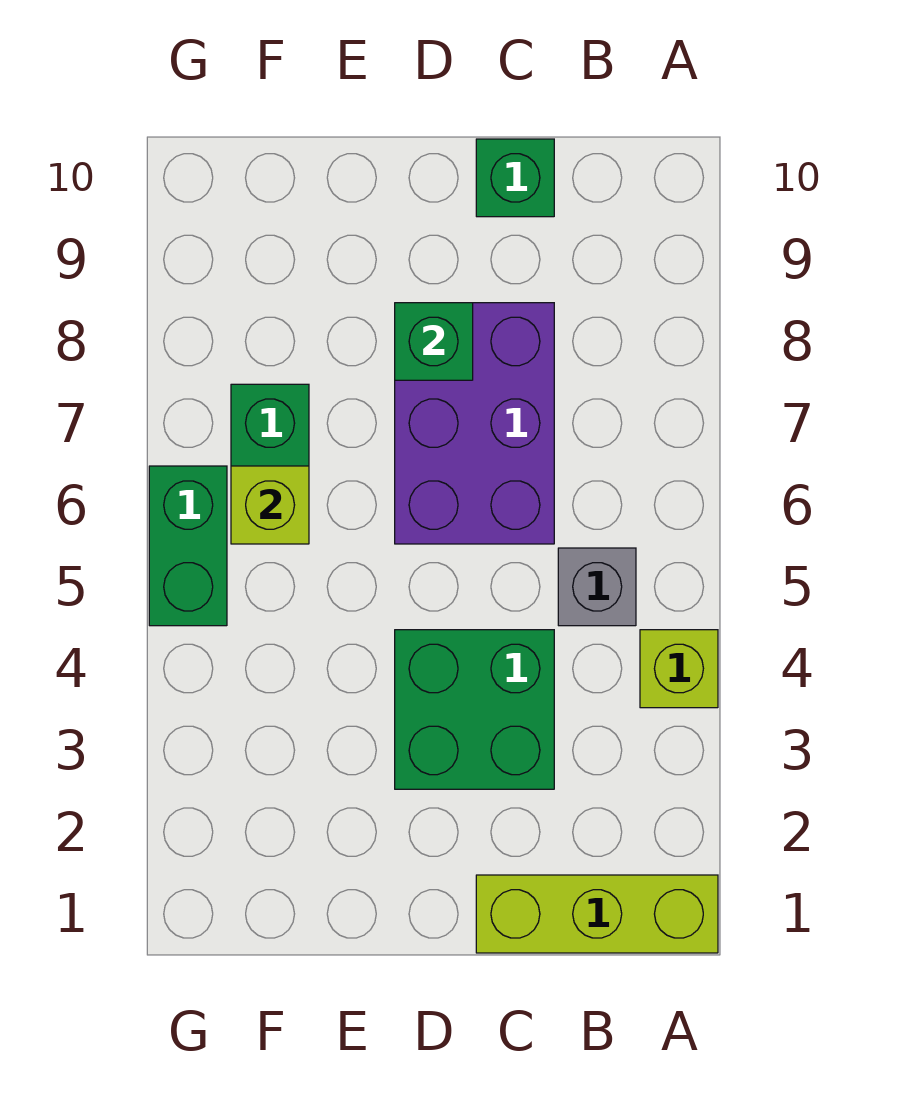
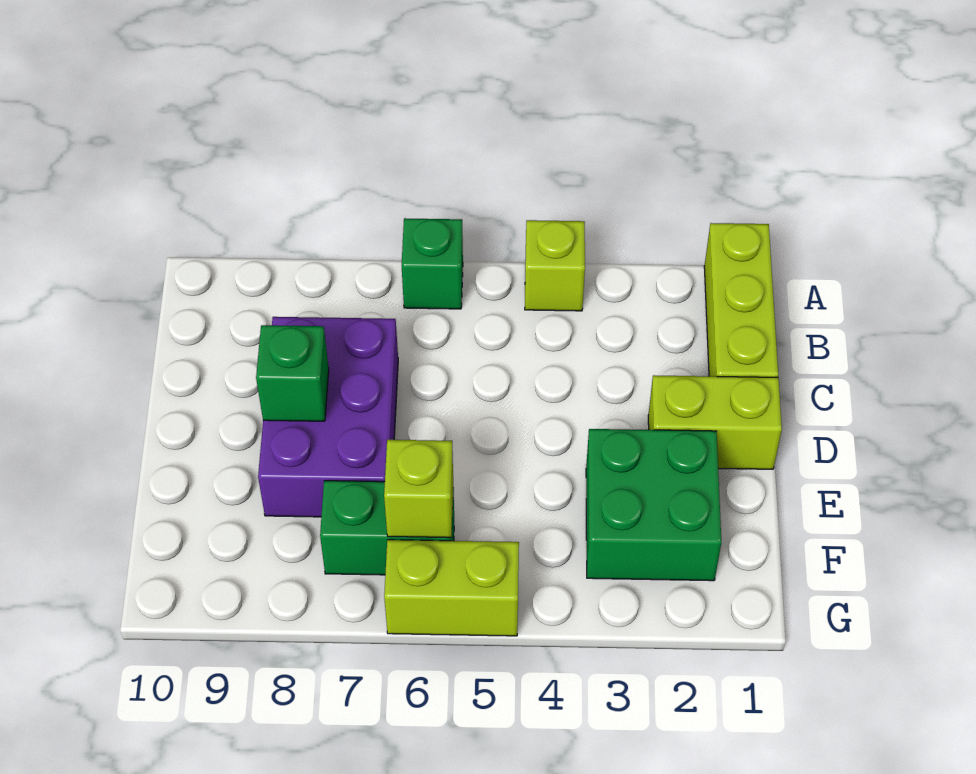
grey brick B5 level 1 -> none
green brick C3:D4 level 1 -> green brick E2:F3 level 1
purple brick C6:D8 level 1 -> purple brick C7:E8 level 1
green brick C10 level 1 -> green brick A6 level 1
none -> lime brick D1:D2 level 1
green brick G5:G6 level 1 -> lime brick G5:G6 level 1

